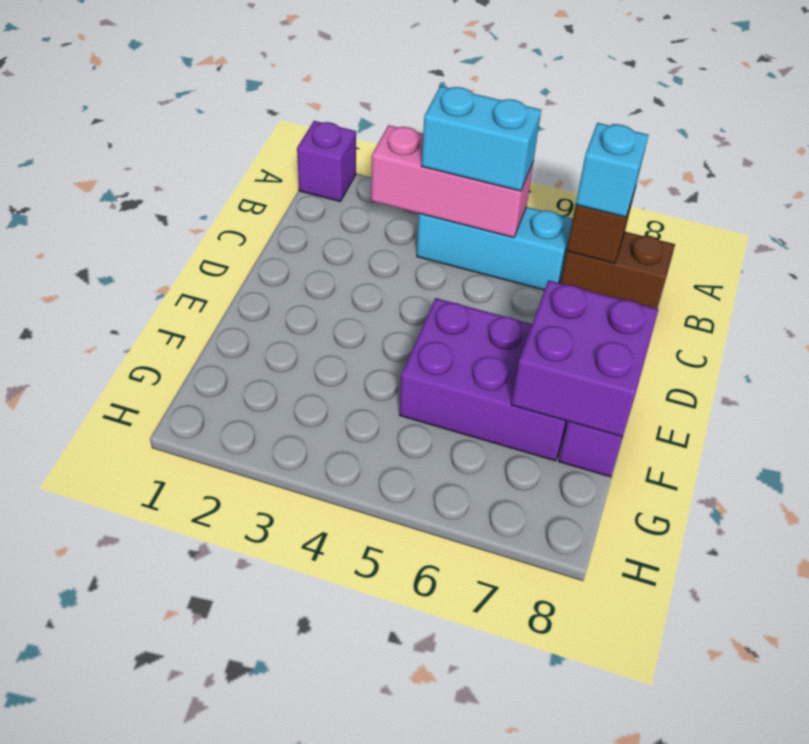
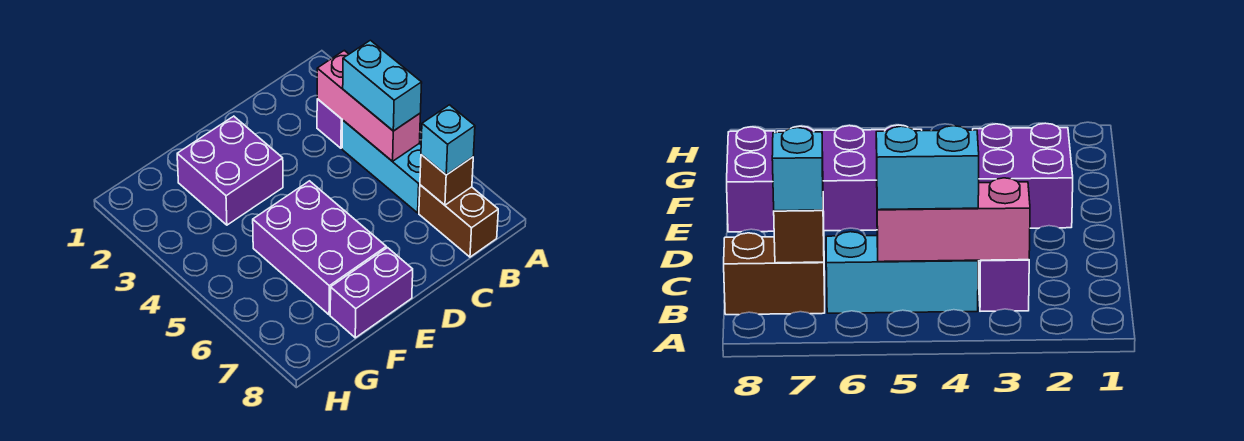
purple brick A1 level 1 -> purple brick B3 level 1
purple brick E7:F8 level 2 -> purple brick E2:F3 level 1

